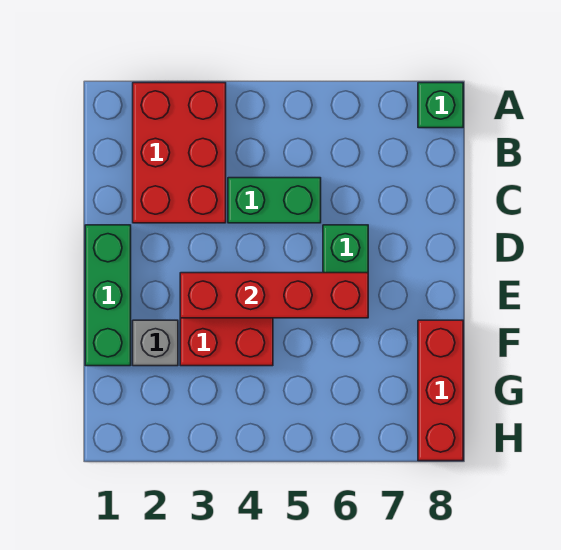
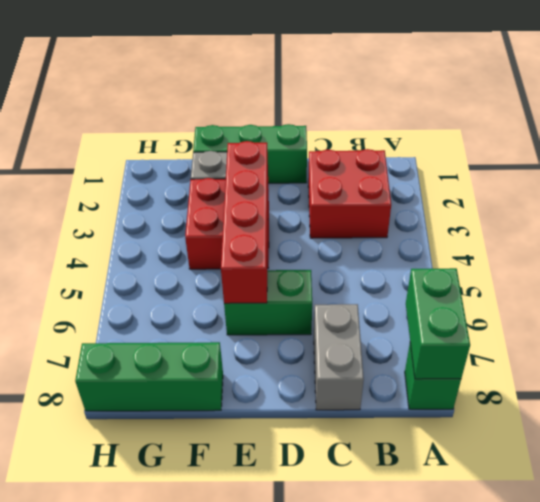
red brick A2:C3 level 1 -> red brick B2:C3 level 1
green brick C4:C5 level 1 -> green brick A7:A8 level 2
none -> grey brick C7:C8 level 1
red brick F8:H8 level 1 -> green brick F8:H8 level 1

